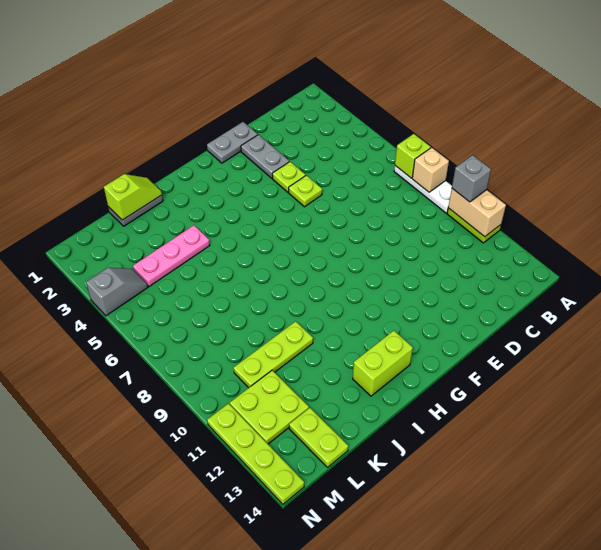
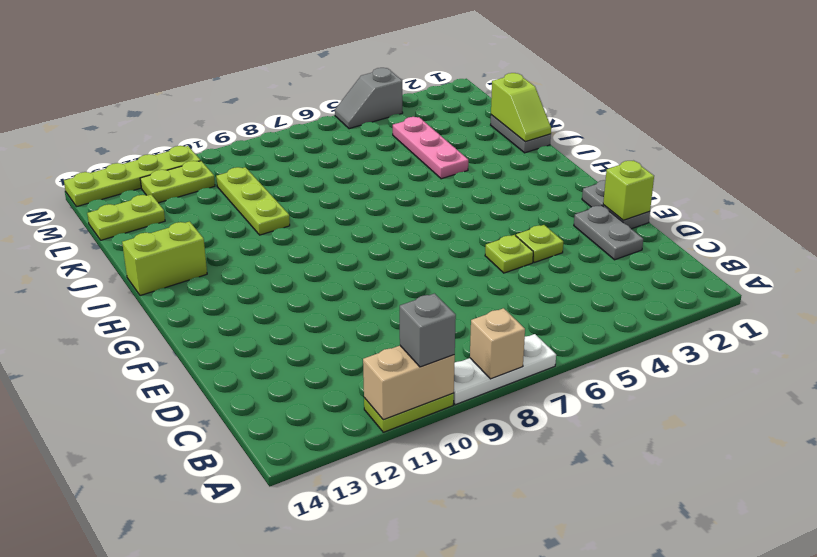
lime brick A7 level 2 -> lime brick E1 level 2
grey plate E2:E3 level 1 -> grey plate D2:E2 level 1
lime brick H13:I13 level 1 -> lime brick I13:I14 level 1
lime plate L11:M12 level 1 -> lime plate M11:M12 level 1
grey slope M4:N4 level 1 top N -> grey slope N4:N5 level 1 top 4

